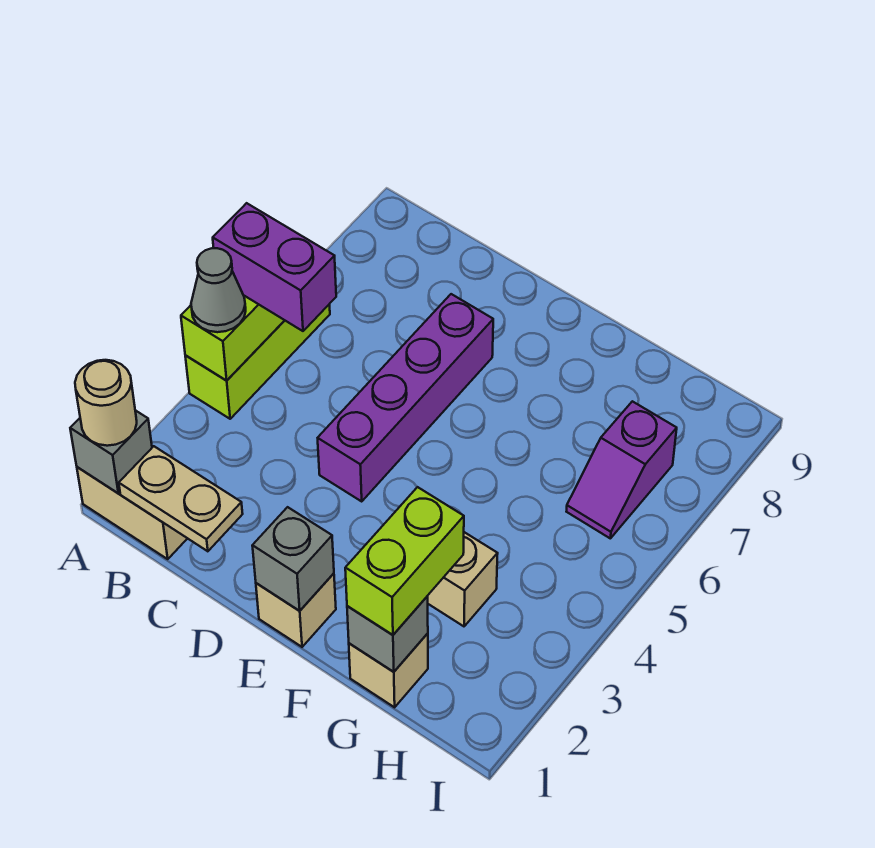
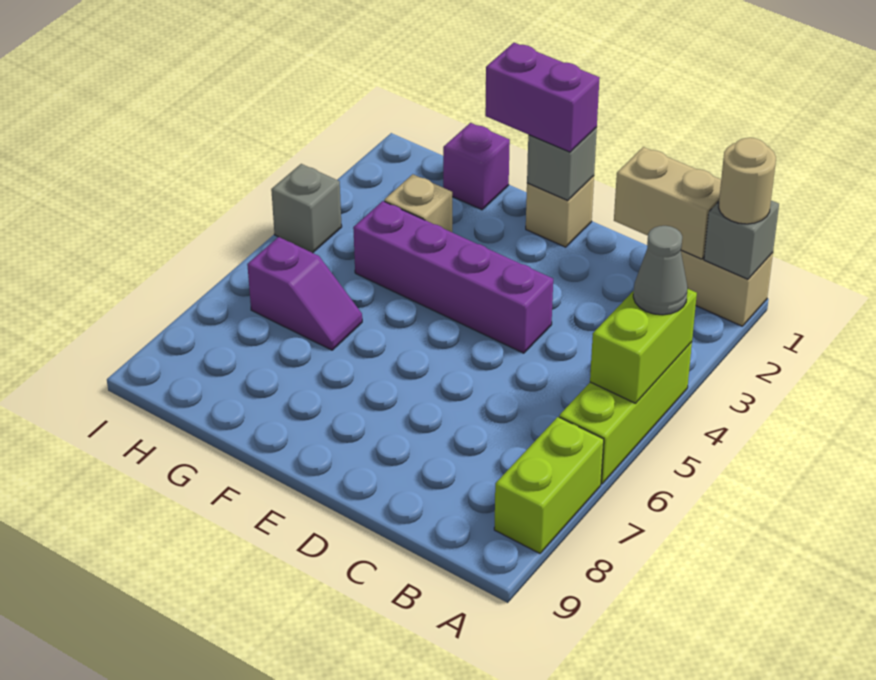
purple brick A5:B5 level 3 -> purple brick E1:F1 level 3
tan plate B1:C1 level 2 -> tan brick B1:C1 level 2
purple brick D4:D7 level 1 -> purple brick D4:G4 level 1
tan brick G1 level 1 -> purple brick G1 level 1
grey brick G1 level 2 -> grey brick I4 level 1
lime brick G1:G2 level 3 -> lime brick A7:A8 level 1
purple slope H6:H7 level 1 top 7 -> purple slope G6:H6 level 1 top H

